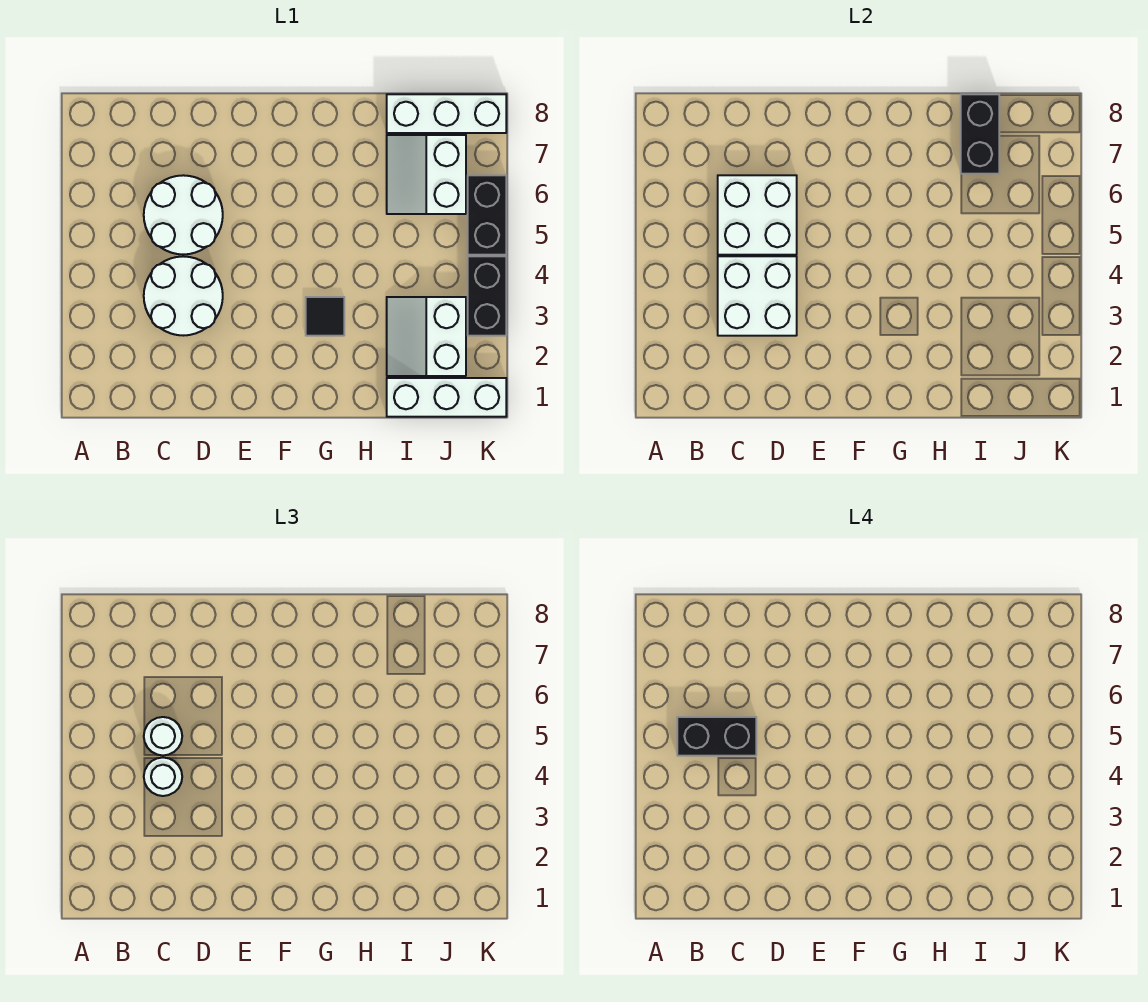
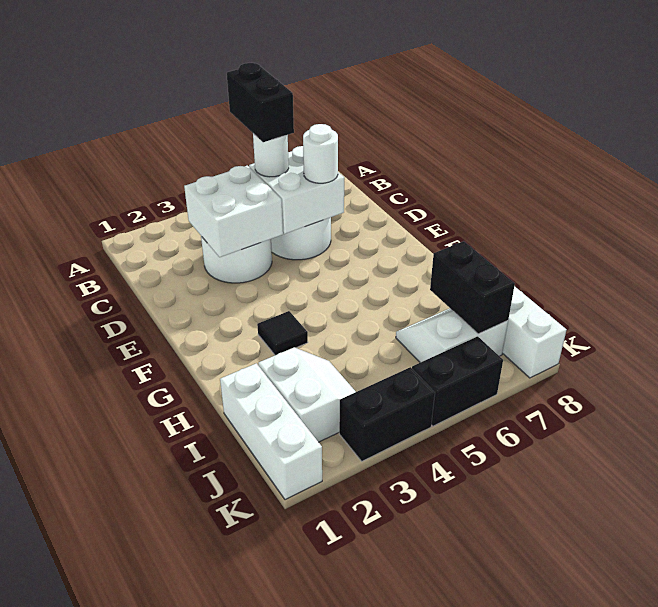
white round brick C4 level 3 -> white round brick D6 level 3
white slope I2:J3 level 1 top J -> white slope I2:J3 level 1 top 2
black brick I7:I8 level 2 -> black brick I7:J7 level 2

